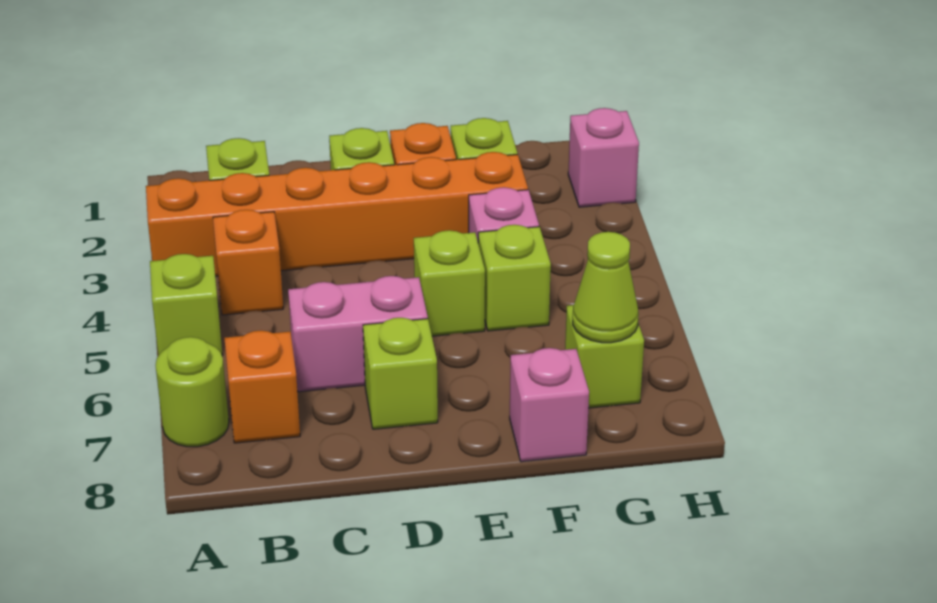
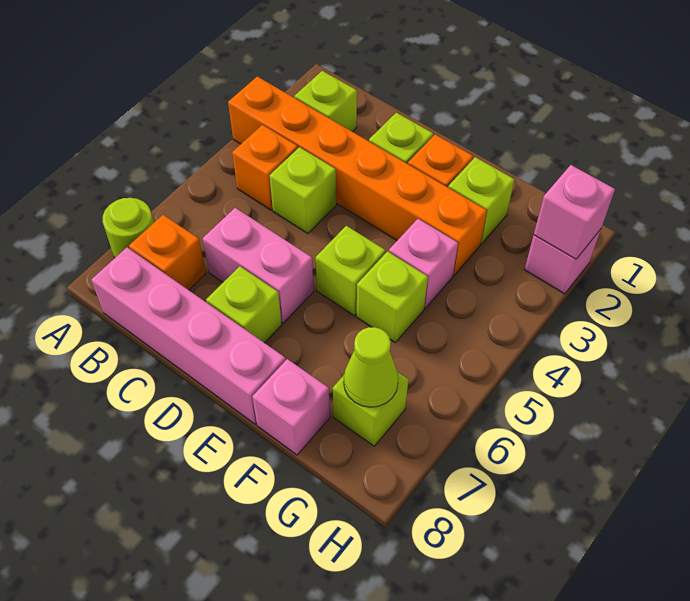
lime brick A5 level 1 -> lime brick C4 level 1
none -> pink brick B8:E8 level 1
none -> pink brick H2 level 2

